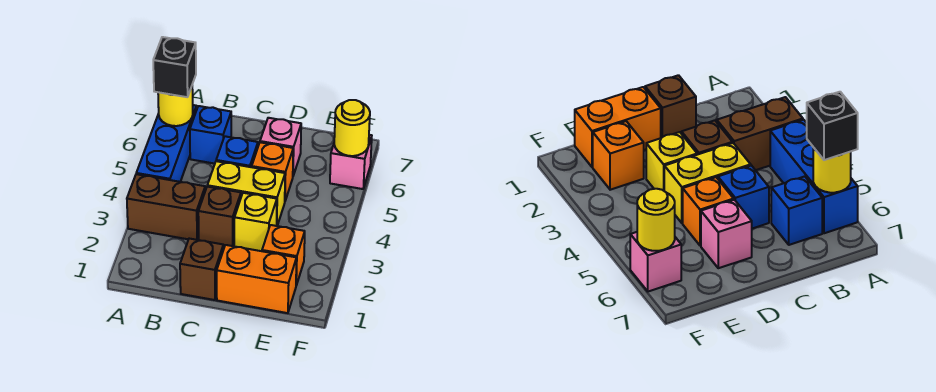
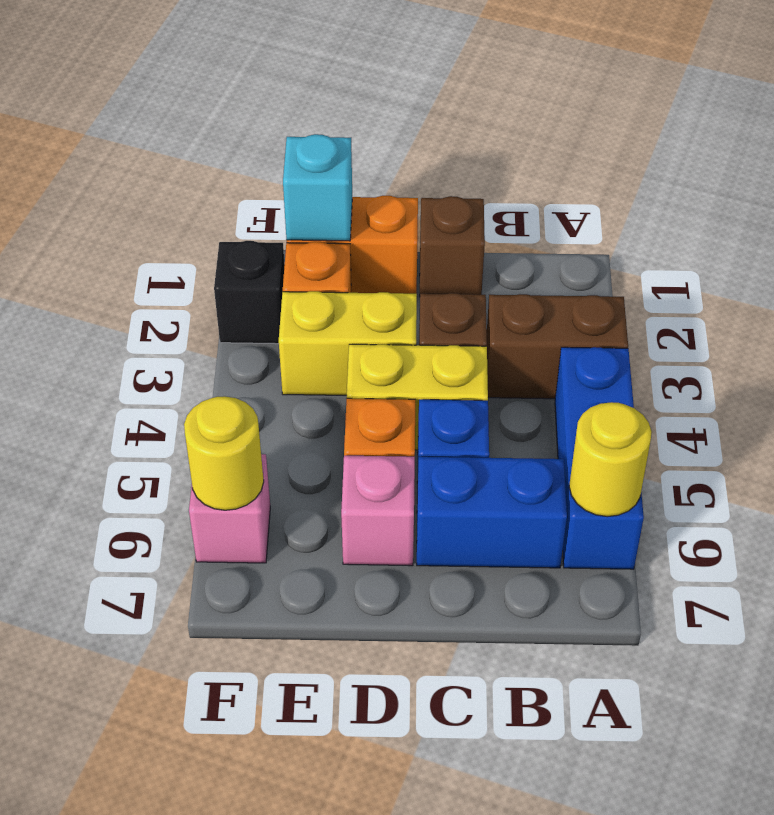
black brick A6 level 3 -> black brick F2 level 1
blue brick B6 level 1 -> blue brick B6:C6 level 1
yellow brick D3 level 1 -> yellow brick D3:E3 level 1
none -> cyan brick E1 level 2

